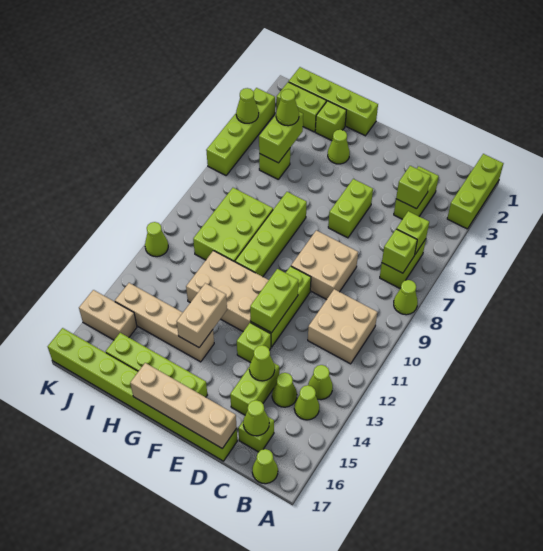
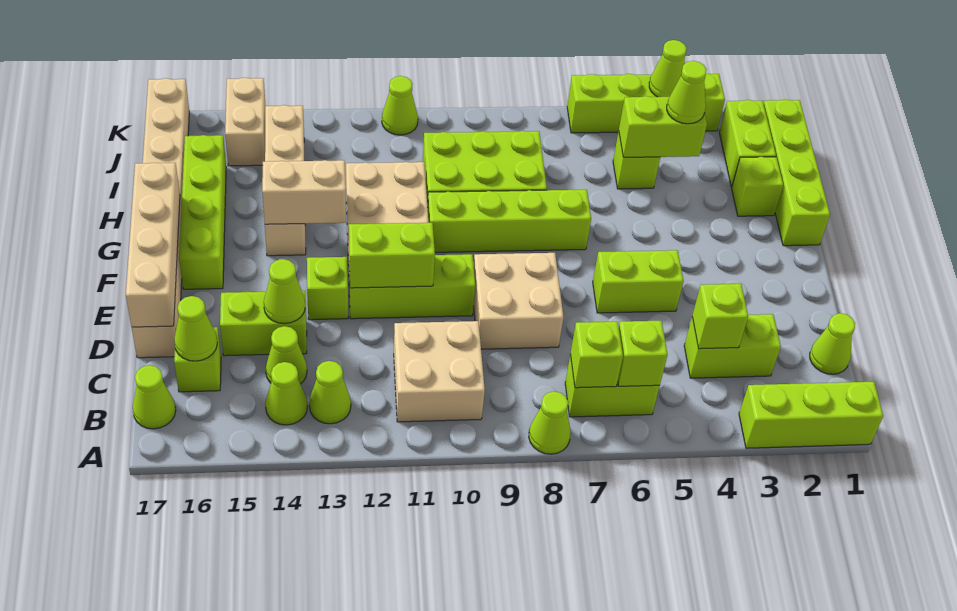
lime brick D17:K17 level 1 -> tan brick D17:K17 level 1
lime cone G3 level 1 -> lime cone C1 level 1

